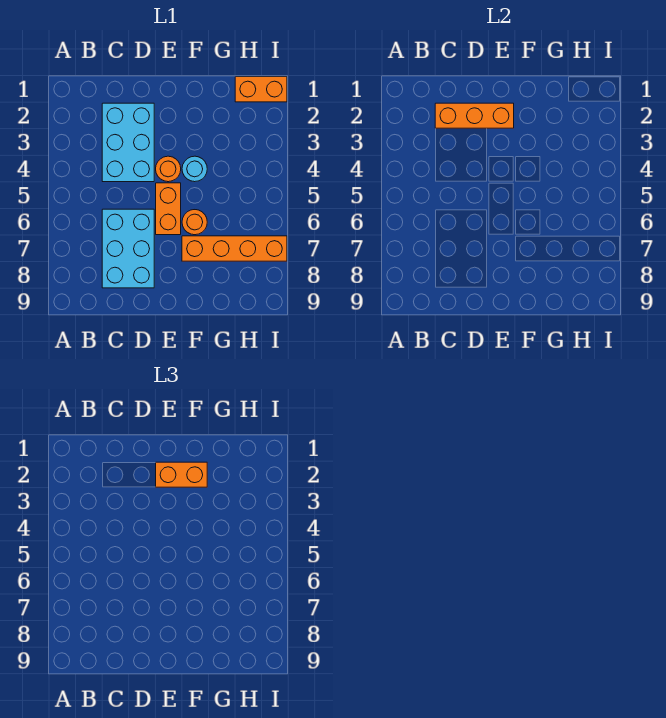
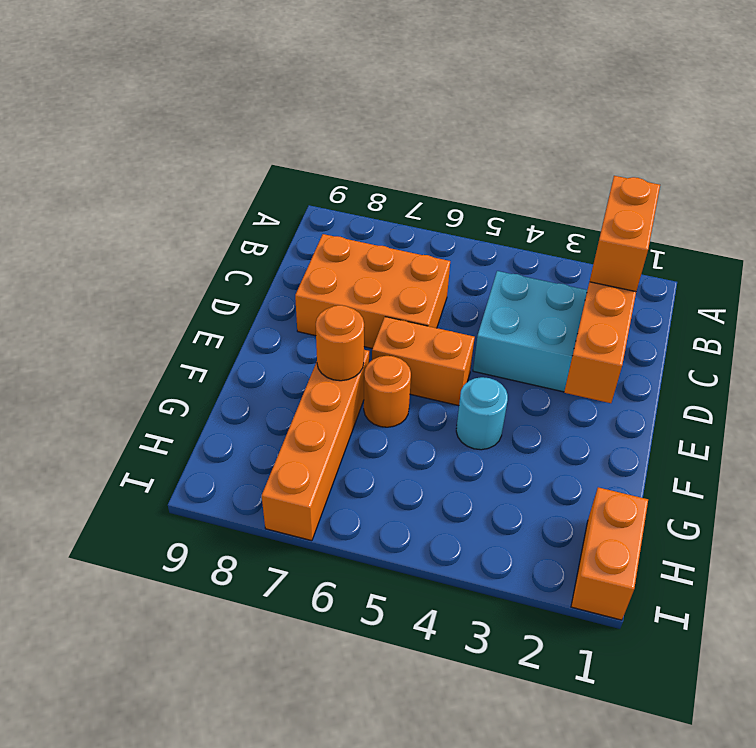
cyan brick C6:D8 level 1 -> orange brick C6:D8 level 1
orange brick E2:F2 level 3 -> orange brick B2:C2 level 3
orange round brick E4 level 1 -> orange round brick F7 level 2

